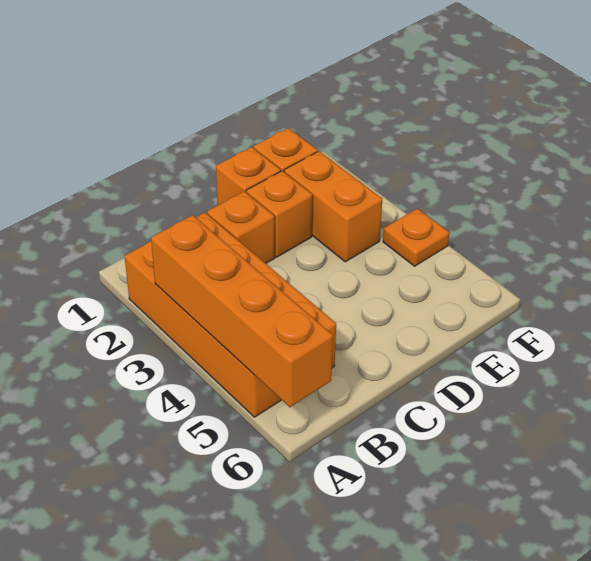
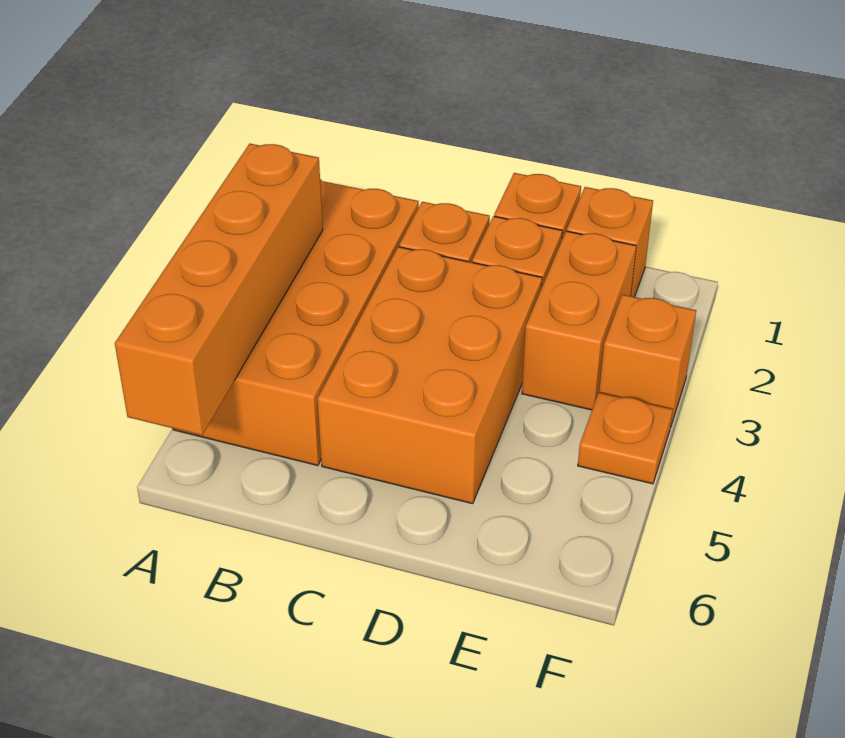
none -> orange brick C3:D5 level 1
none -> orange brick F3 level 1

